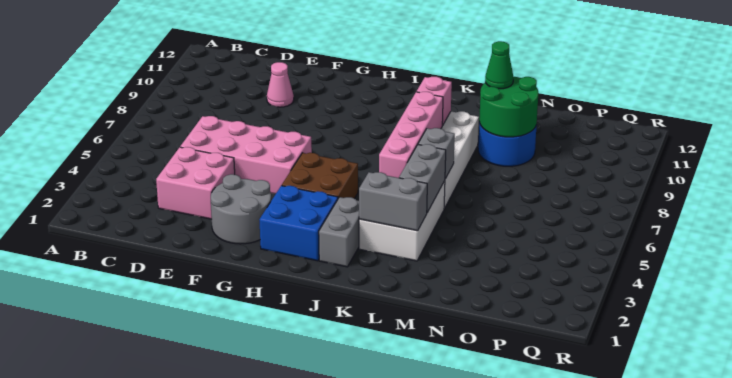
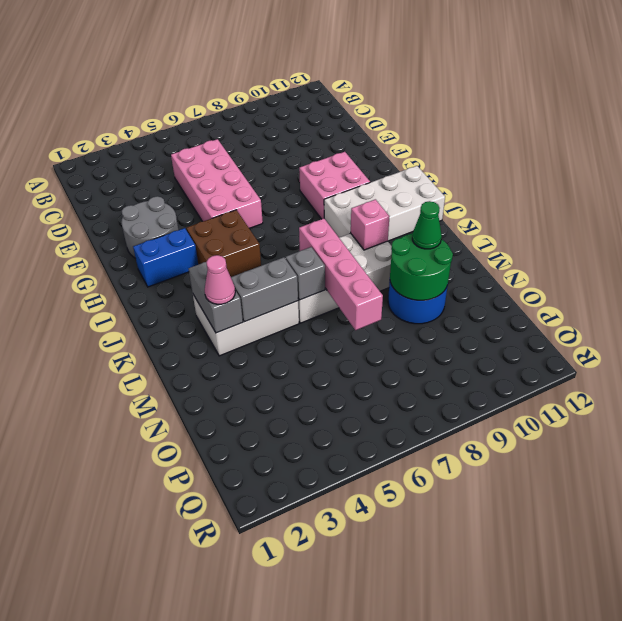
pink brick D3:E4 level 1 -> pink brick G9:H10 level 1
pink cone E10 level 1 -> pink cone L3 level 3
blue brick H2:I3 level 1 -> blue brick H2:H3 level 1
none -> white brick I9:J12 level 1
grey brick J2:J3 level 1 -> none
pink brick K5:K8 level 2 -> pink brick K7:N7 level 2

